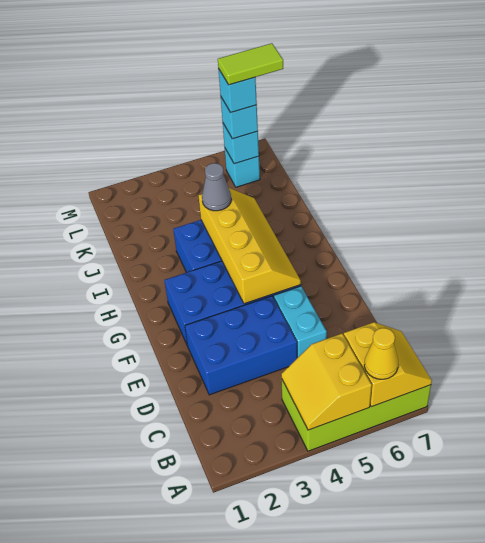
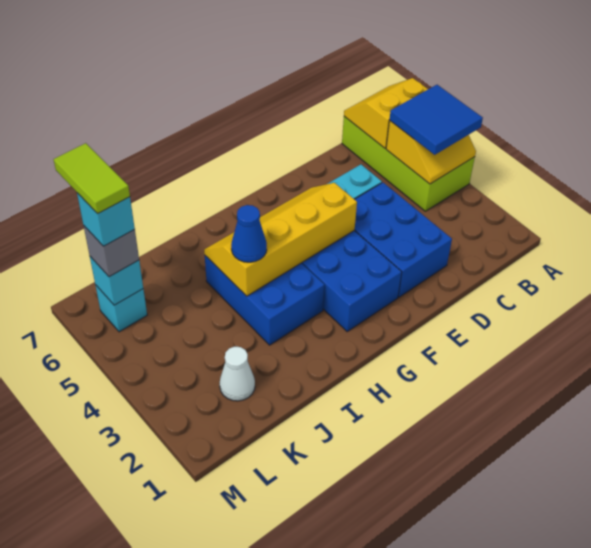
none -> blue tile A4:B5 level 3
yellow cone A6 level 3 -> none
grey cone I4 level 3 -> blue cone I4 level 3
none -> white cone K2 level 1
cyan brick L6 level 3 -> grey brick L6 level 3

